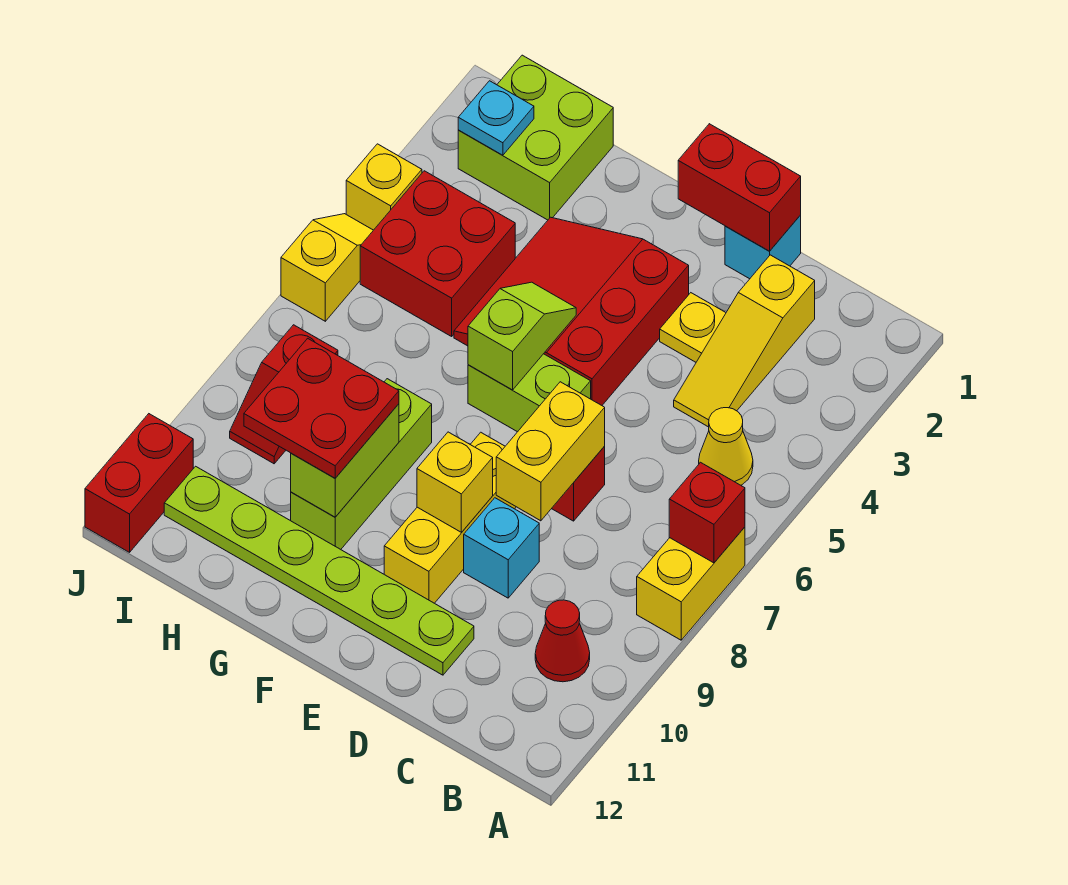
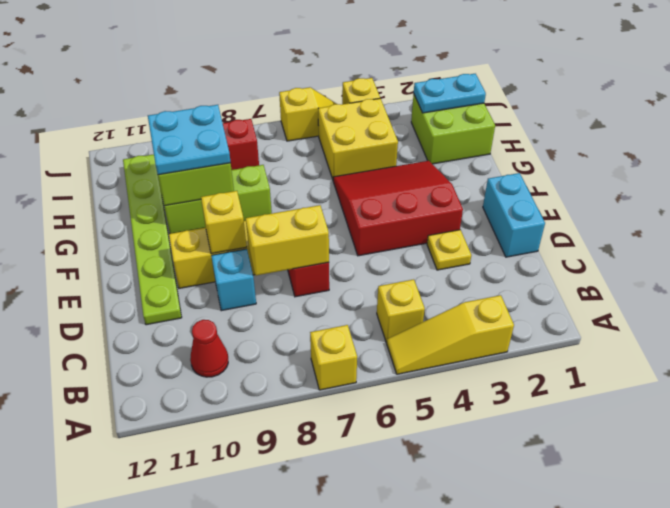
yellow brick A7:A8 level 1 -> yellow brick A7 level 1
red brick A7 level 2 -> none
yellow cone B5 level 1 -> yellow brick B5 level 1
yellow slope C2:C4 level 1 top 2 -> yellow slope A3:A5 level 1 top 3
cyan brick D1 level 1 -> cyan brick D1:E1 level 1
red brick D1:E1 level 2 -> none
lime brick E6:F6 level 1 -> none
lime slope F5:F6 level 2 top 6 -> none
red plate G9:H10 level 3 -> cyan plate G9:H10 level 3
red brick H4:I5 level 1 -> yellow brick H4:I5 level 1
cyan plate I2 level 2 -> cyan plate I1:I2 level 2
red brick J11:J12 level 1 -> none

